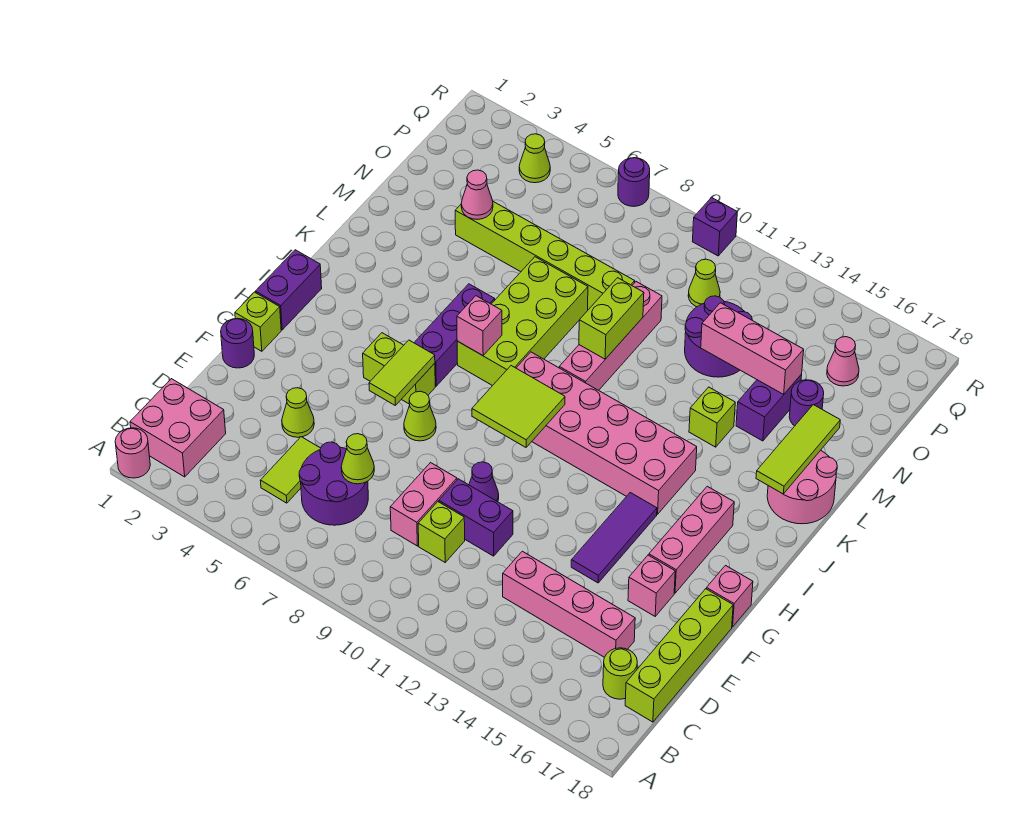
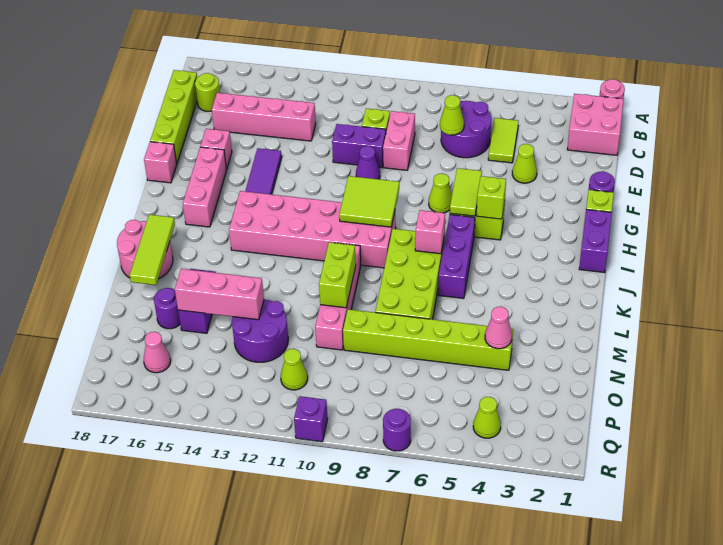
lime brick L14 level 1 -> lime brick H5 level 2

